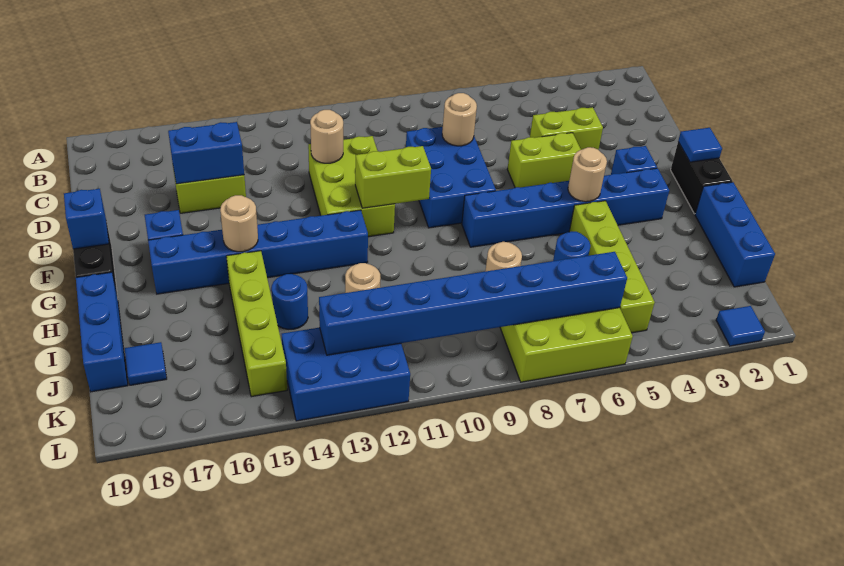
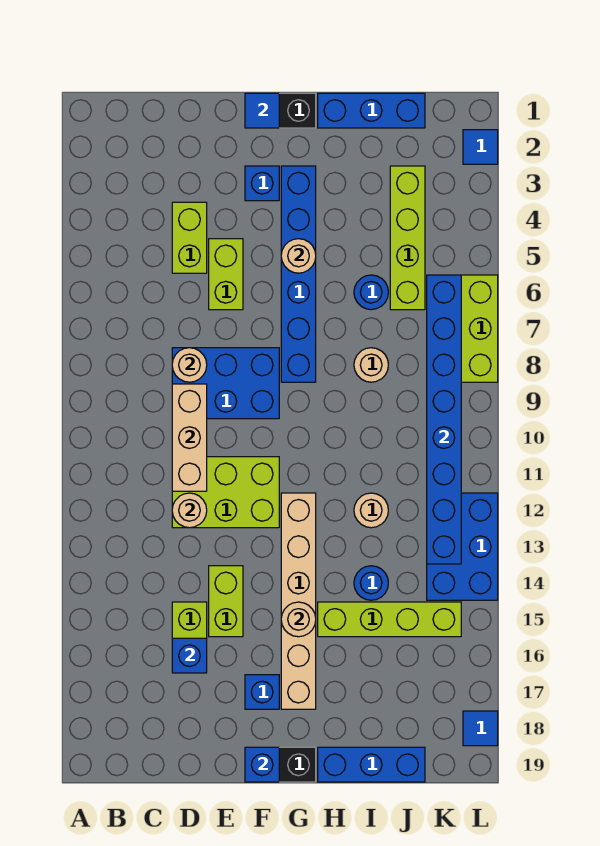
none -> tan brick D9:D11 level 2
blue brick D15:D16 level 2 -> blue brick D16 level 2
lime brick F10:F11 level 2 -> lime brick E14:E15 level 1
blue brick G12:G17 level 1 -> tan brick G12:G17 level 1
lime brick H5:K5 level 1 -> lime brick J3:J6 level 1
blue tile J18 level 1 -> blue tile L18 level 1

